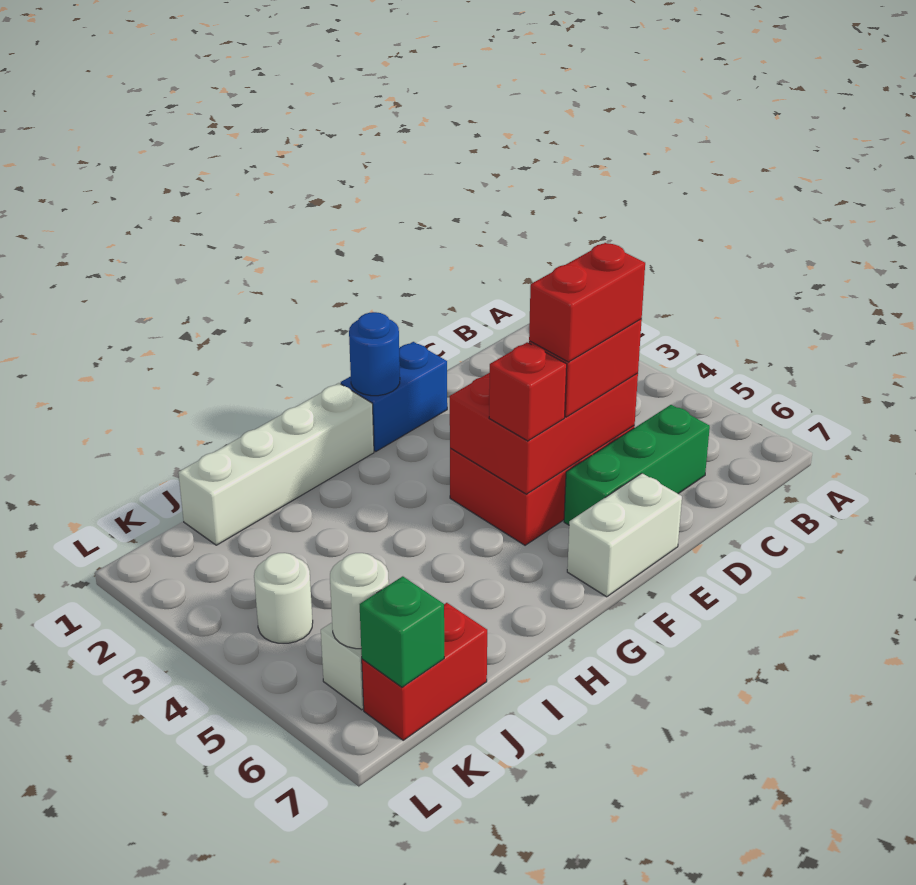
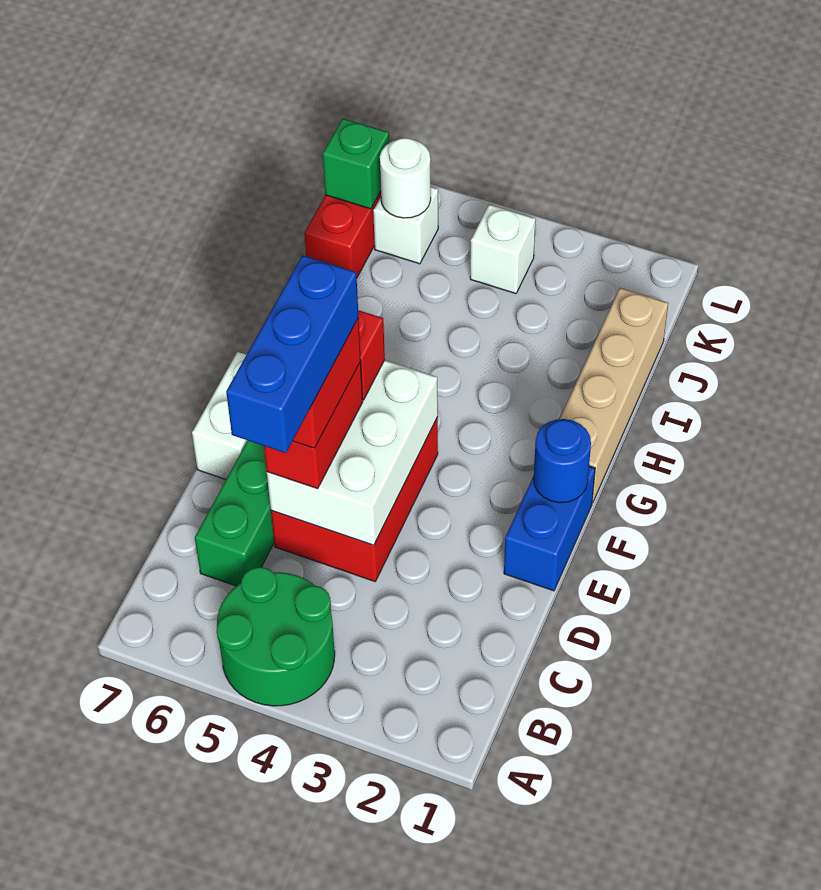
none -> green round brick A4:B5 level 1
none -> blue brick C5:E5 level 5
red brick D4:F5 level 2 -> white brick D4:F5 level 2
white brick G1:J1 level 1 -> tan brick G1:J1 level 1
white round brick K4 level 1 -> white brick K4 level 1

